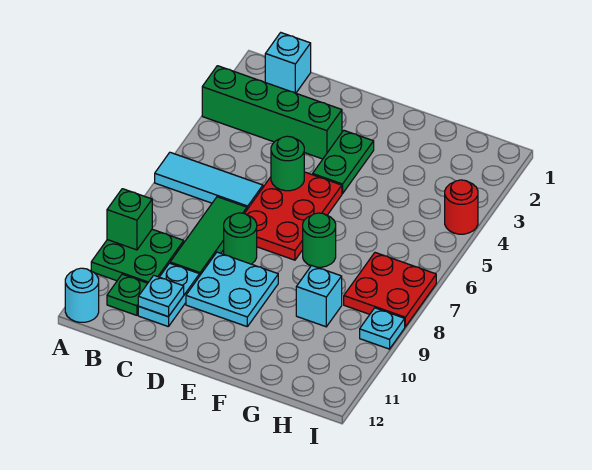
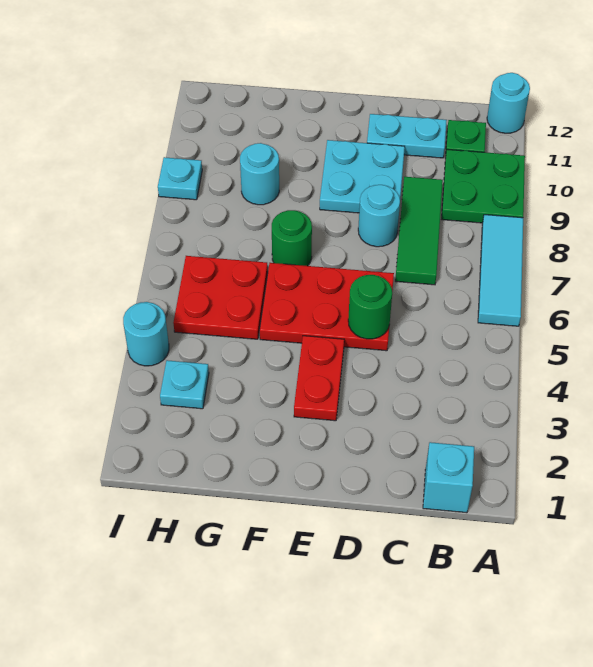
green brick A3:D3 level 1 -> none
cyan tile A6:C6 level 1 -> cyan tile A6:A8 level 1
green brick A9 level 2 -> none
cyan plate C10:C11 level 1 -> cyan plate C11:D11 level 1
cyan plate C11 level 2 -> cyan plate H3 level 1
red plate D5:E7 level 1 -> red plate D5:F6 level 1
green round brick D8 level 1 -> cyan round brick D8 level 1
green plate E3:E4 level 1 -> red plate E3:E4 level 1
cyan brick G9 level 1 -> cyan round brick G9 level 1
red plate H7:I8 level 1 -> red plate G5:H6 level 1
red round brick I4 level 1 -> cyan round brick I4 level 1

